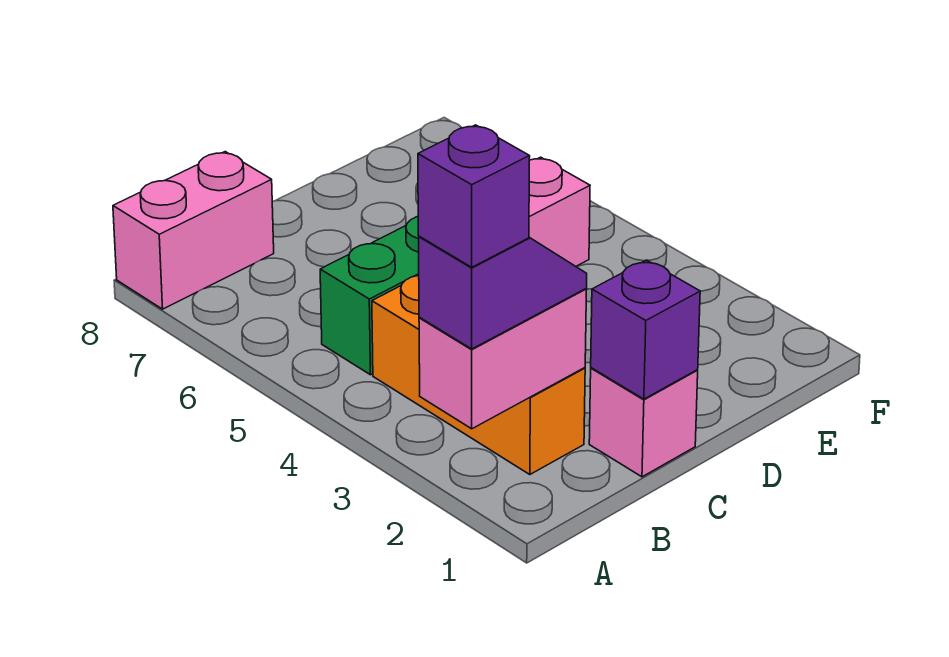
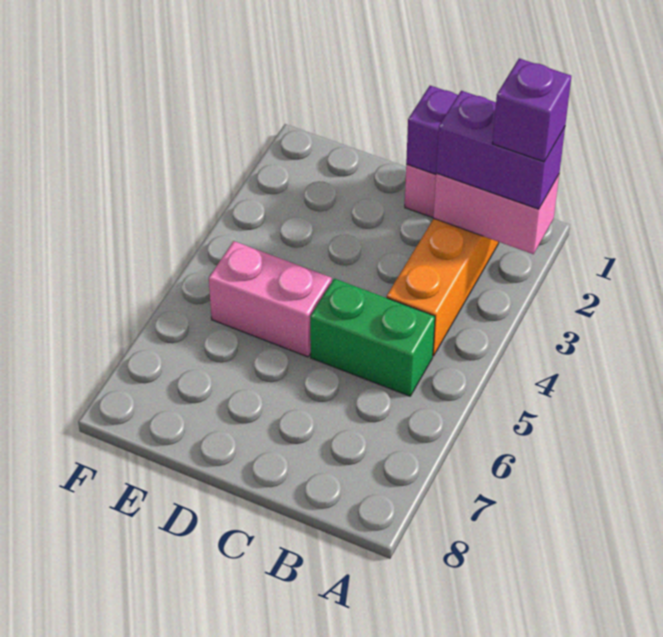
purple slope A2:B2 level 3 top A -> purple brick A2:B2 level 3
pink brick A8:B8 level 1 -> none

